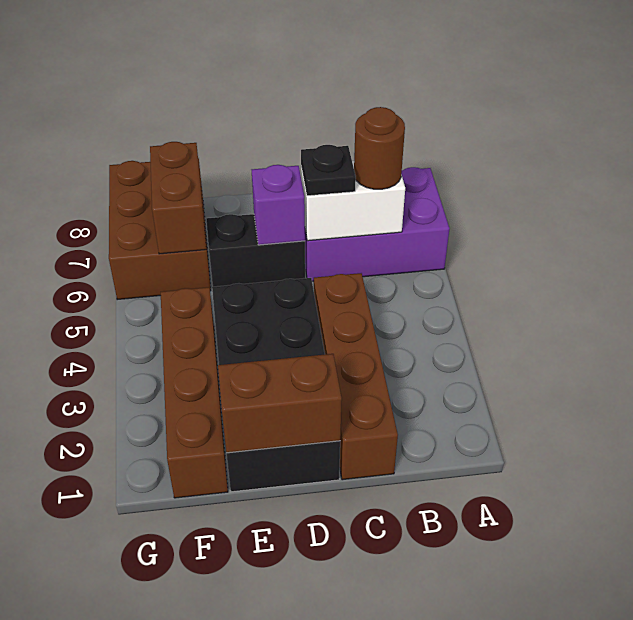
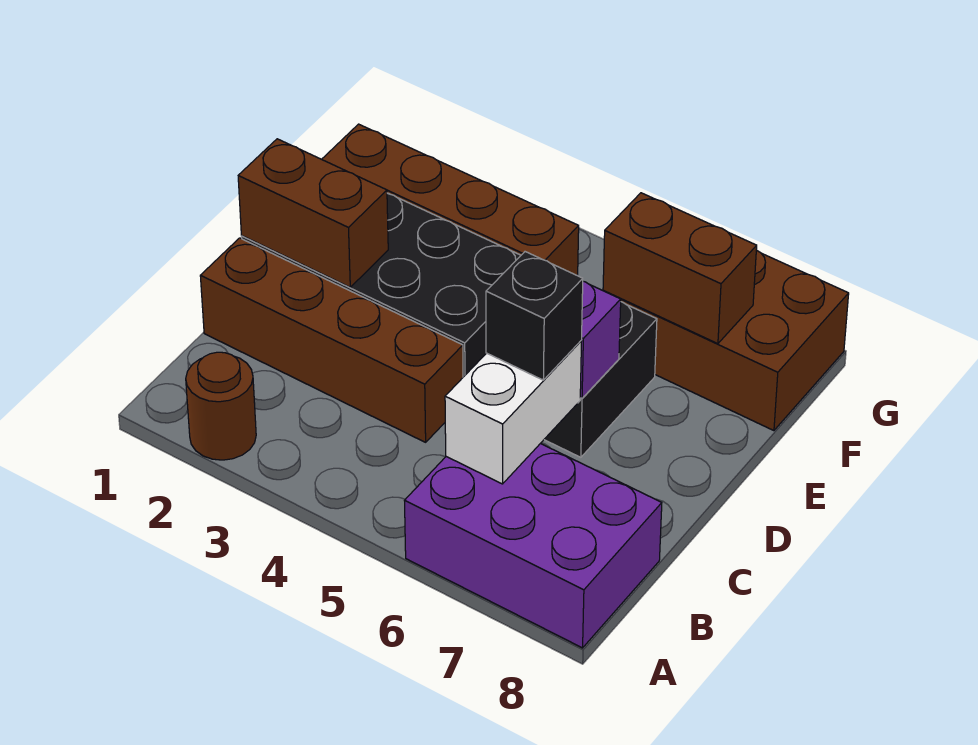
purple brick A6:C7 level 1 -> purple brick A6:B8 level 1
brown round brick B6 level 3 -> brown round brick A2 level 1
black plate C6 level 3 -> black brick C6 level 3
brown brick D1:E1 level 2 -> brown brick D1:D2 level 2

